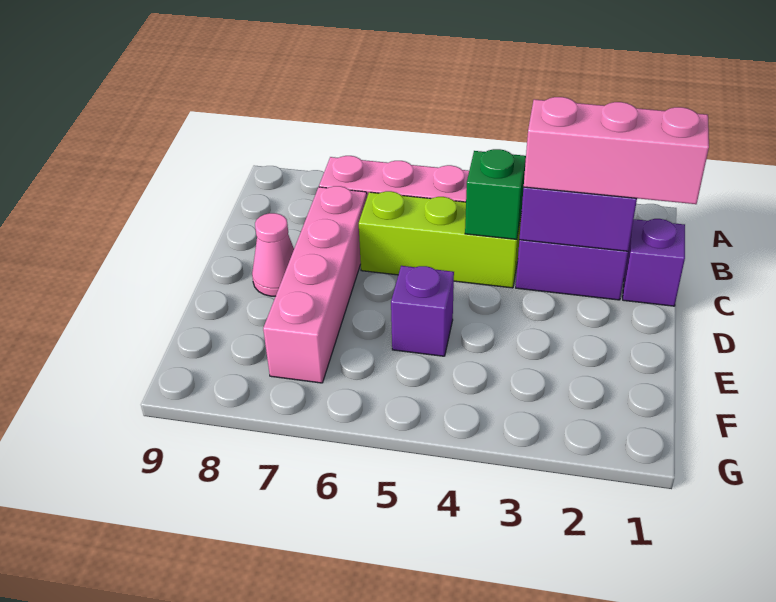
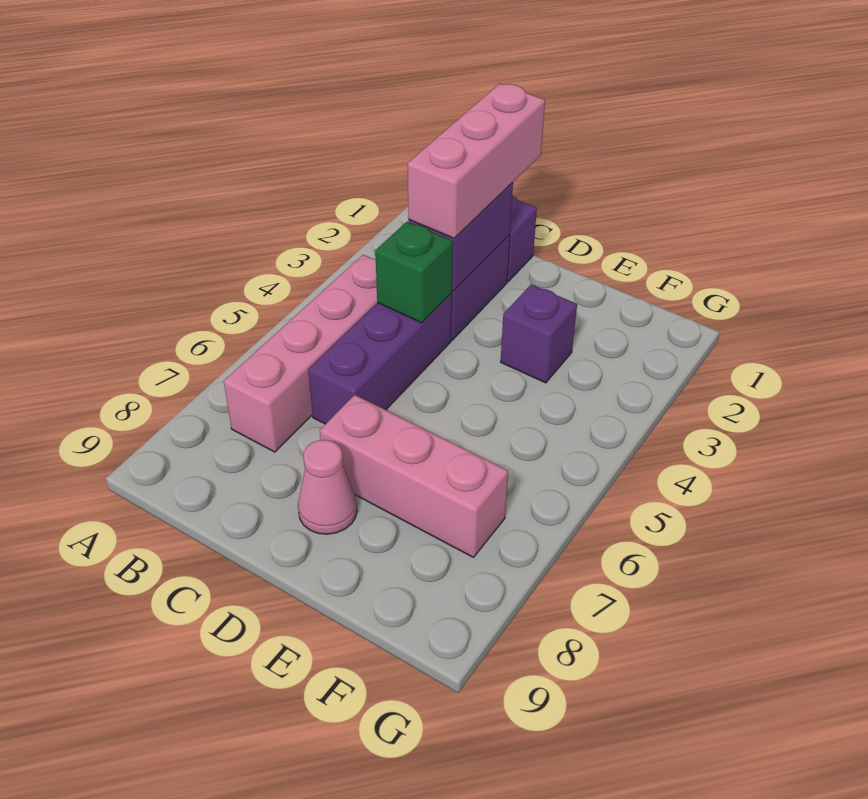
lime brick C4:C6 level 1 -> purple brick C4:C6 level 1
pink brick C7:F7 level 1 -> pink brick D7:F7 level 1
purple brick E5 level 1 -> purple brick E3 level 1

